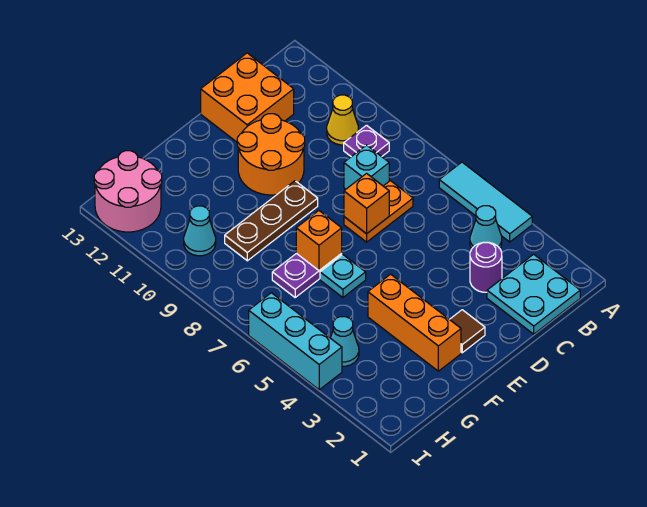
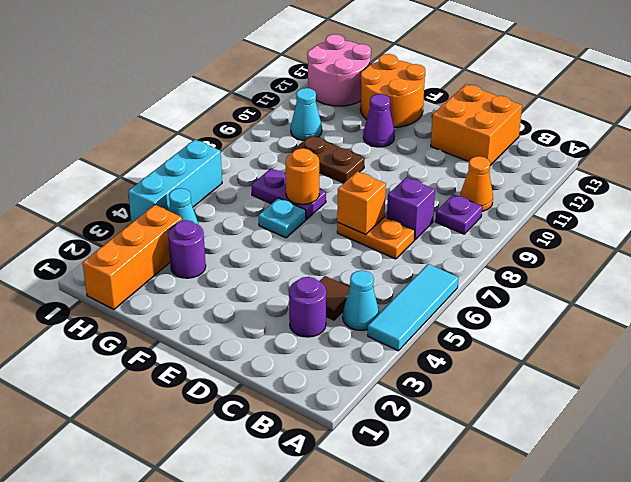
cyan plate B1:C2 level 1 -> none
yellow cone B10 level 1 -> orange cone B10 level 1
cyan brick C8 level 1 -> purple brick C8 level 1
orange round brick D10:E11 level 1 -> orange round brick F12:G13 level 1
brown tile E2 level 1 -> brown tile C4 level 1
brown plate E9:G9 level 1 -> brown plate F9:G9 level 1
orange brick F2:F4 level 1 -> orange brick H1:H3 level 1
orange brick F7 level 2 -> orange round brick F7 level 2
none -> purple cone F11 level 1
none -> purple round brick G3 level 1

